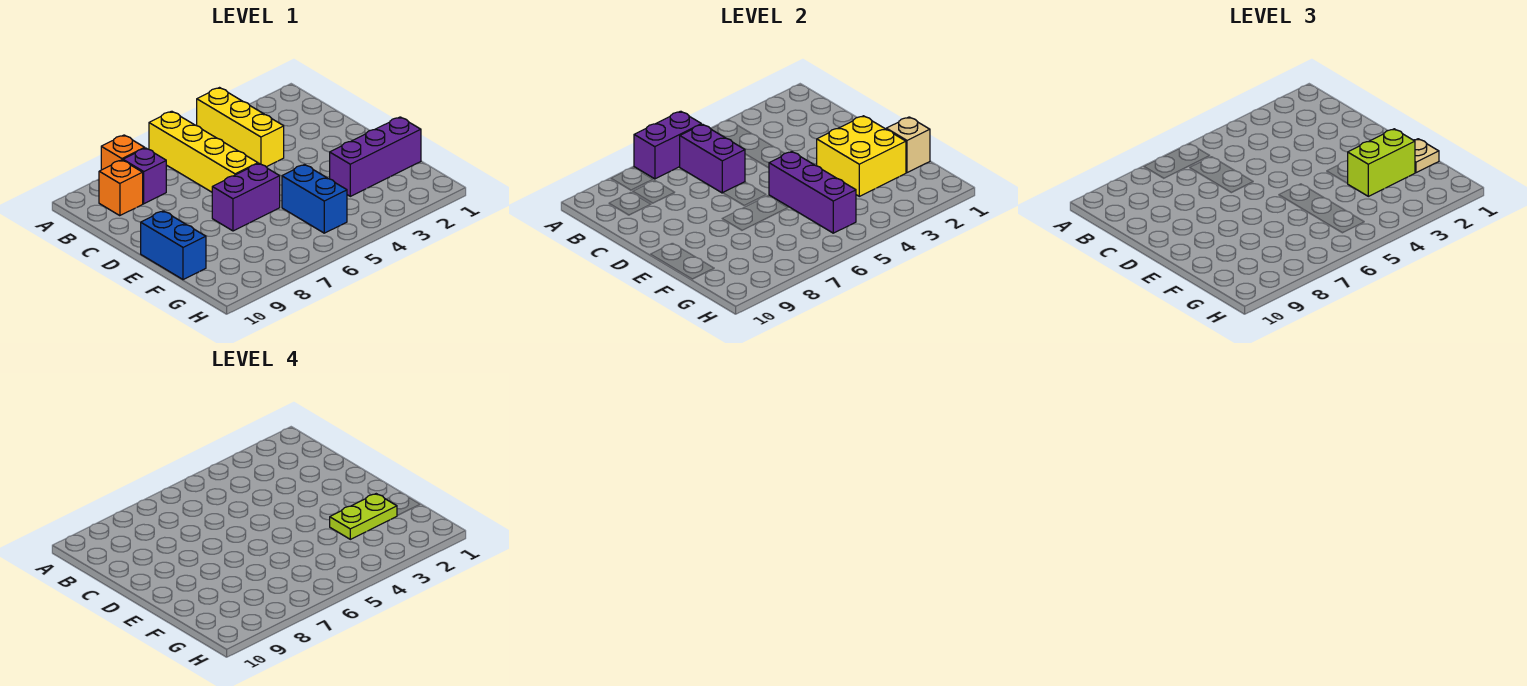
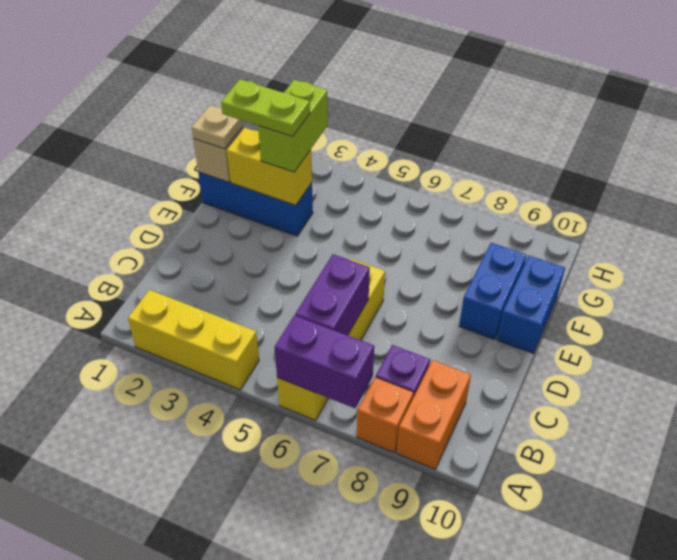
yellow brick A4:C4 level 1 -> yellow brick A2:A4 level 1
orange brick B9 level 1 -> orange brick A9:B9 level 1
yellow brick E2:F3 level 2 -> yellow brick F2:F3 level 2
purple brick E5:G5 level 2 -> none
purple brick E6:E7 level 1 -> none
purple brick F1:F3 level 1 -> blue brick F1:F3 level 1
lime brick F2:F3 level 3 -> lime brick F3:G3 level 3
blue brick F5:G5 level 1 -> blue brick E9:F9 level 1

